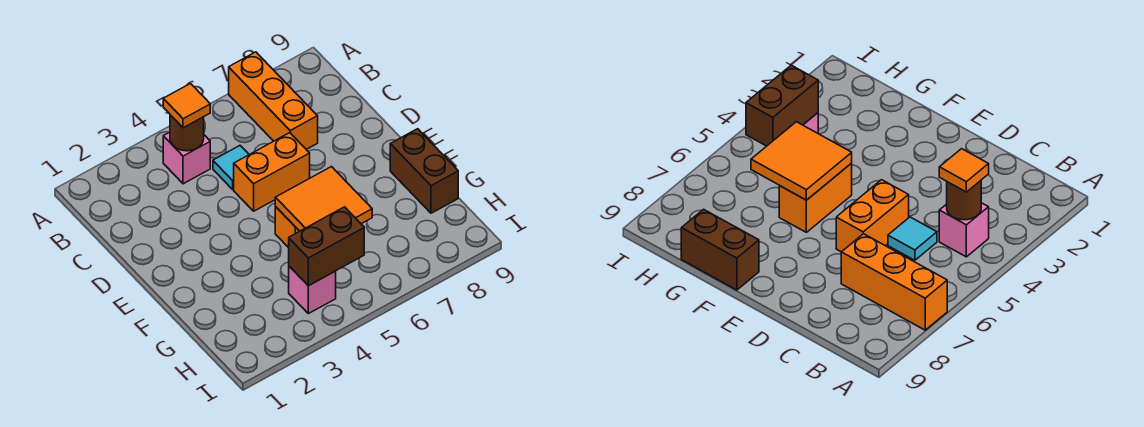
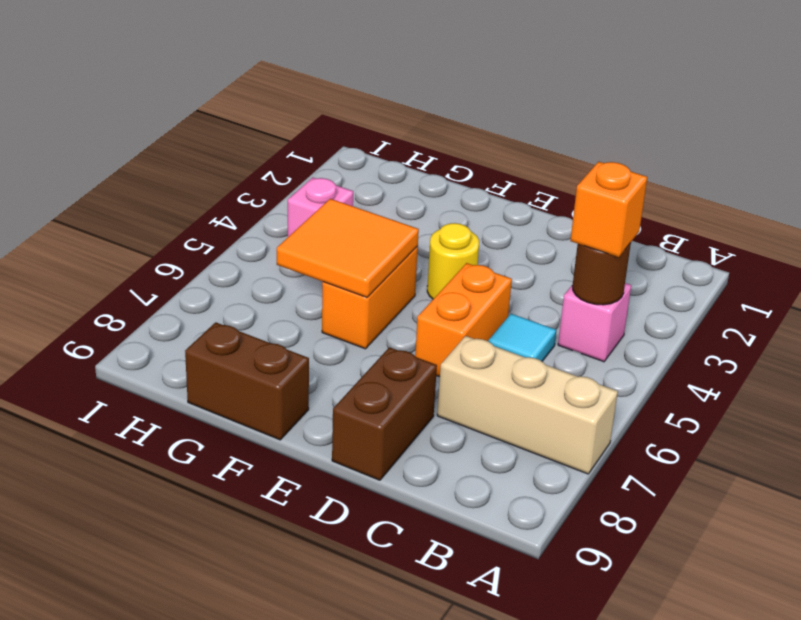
orange brick A7:C7 level 1 -> tan brick A7:C7 level 1
orange tile B4 level 3 -> orange brick B4 level 3
none -> yellow round brick E4 level 1
brown brick H4:H5 level 2 -> brown brick D8:D9 level 1

